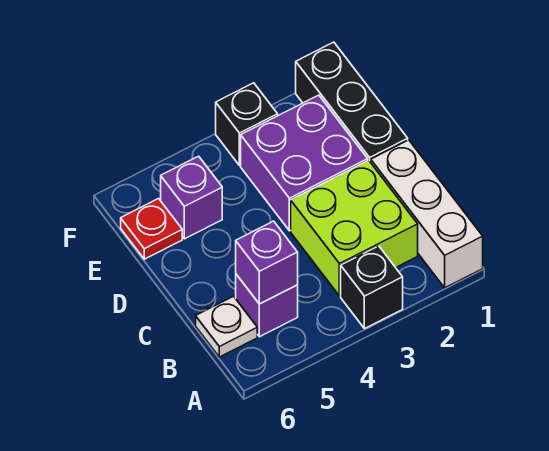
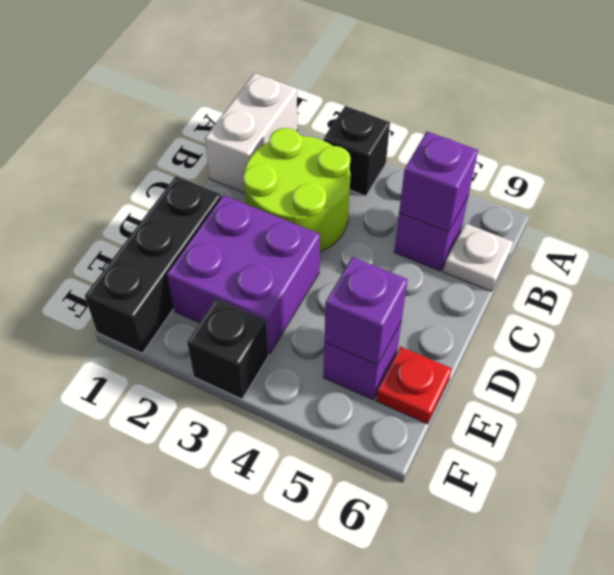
white brick A1:C1 level 1 -> white brick A1:B1 level 1
lime brick B2:C3 level 1 -> lime round brick B2:C3 level 1
none -> purple brick E5 level 2

